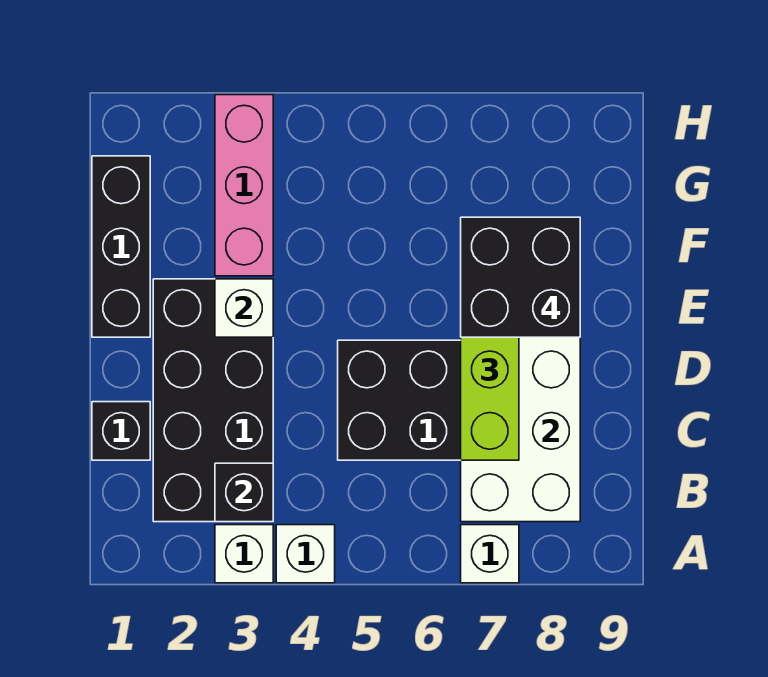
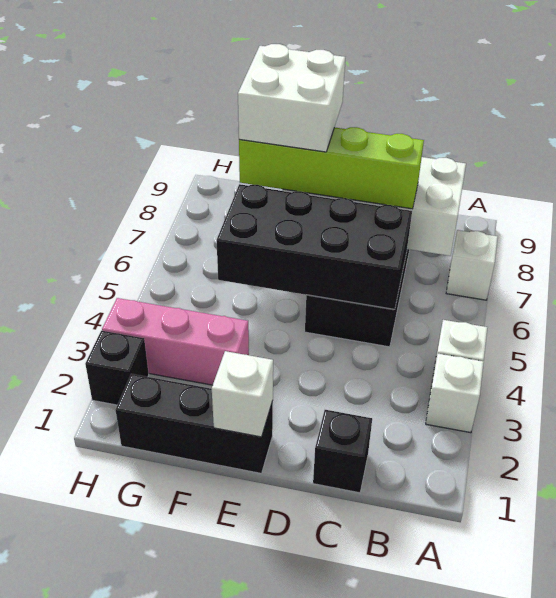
black brick B2:E3 level 1 -> black brick C5:F6 level 2
black brick B3 level 2 -> black brick H2 level 1
white brick E3 level 2 -> white brick E1 level 2
black brick E7:F8 level 4 -> white brick E7:F8 level 4

